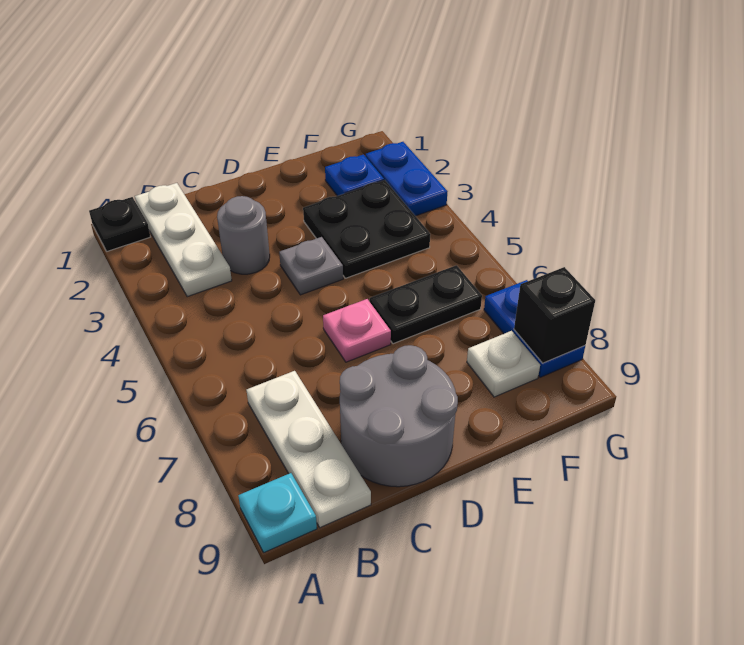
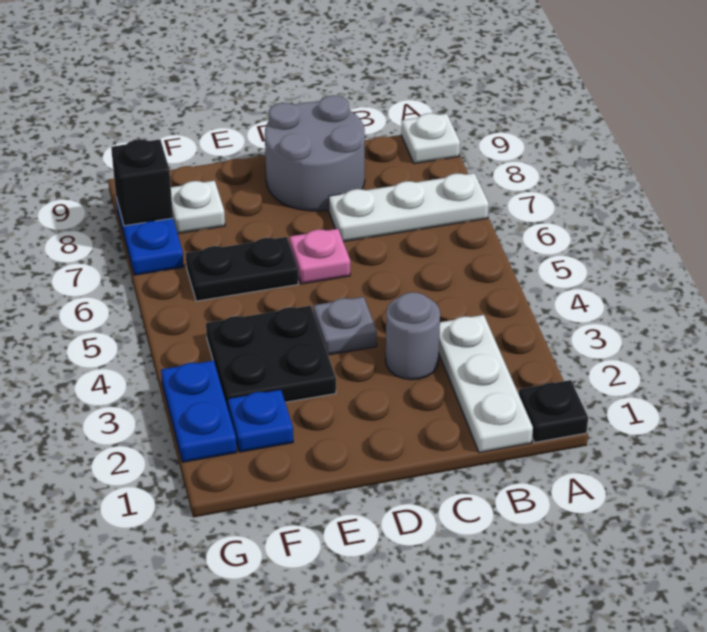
cyan plate A9 level 1 -> white plate A9 level 1
white plate B7:B9 level 1 -> white plate A7:C7 level 1

